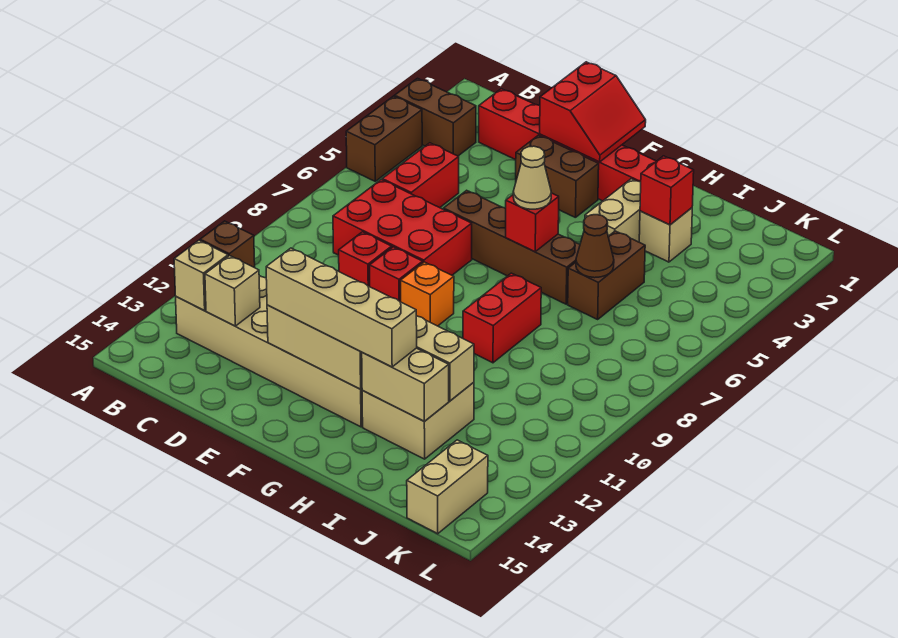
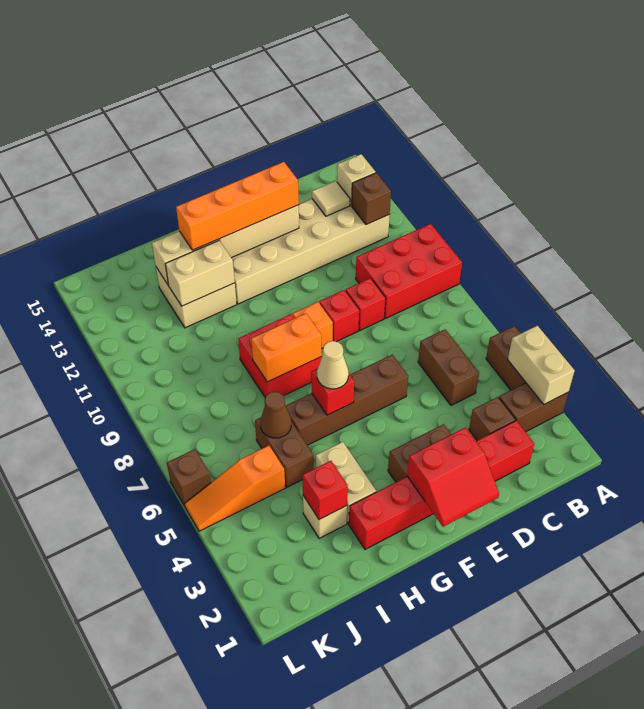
none -> brown brick C3 level 1
red brick C5:C6 level 1 -> brown brick C5:C6 level 1
red brick C7:E8 level 1 -> red brick A9:C10 level 1
tan brick C13 level 2 -> tan tile C13 level 2
red slope E1:F2 level 2 top E -> red slope E1:F2 level 2 top 2
tan brick E13:H13 level 3 -> orange brick E13:H13 level 3
none -> orange brick G8:H8 level 2
red brick H8:H9 level 1 -> red brick G8:H9 level 1
none -> orange slope J5:L5 level 1 top J
tan brick K14:K15 level 1 -> tan brick A3:A4 level 2
none -> brown brick L6 level 1

